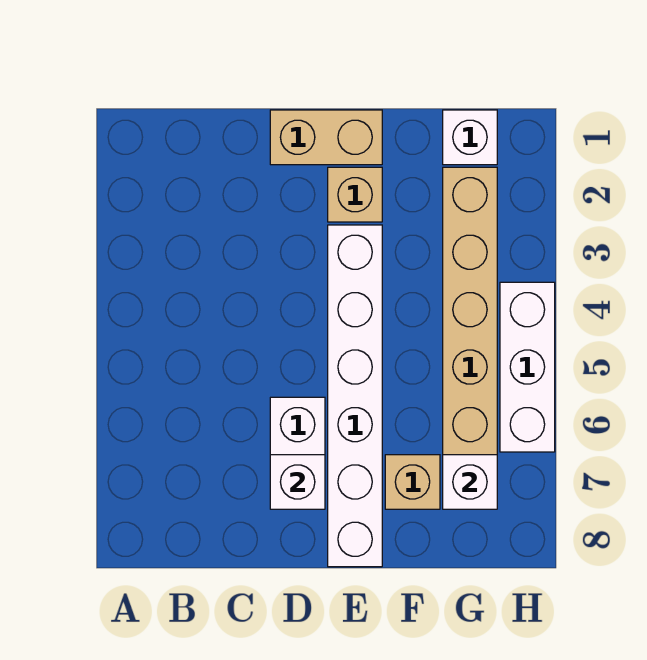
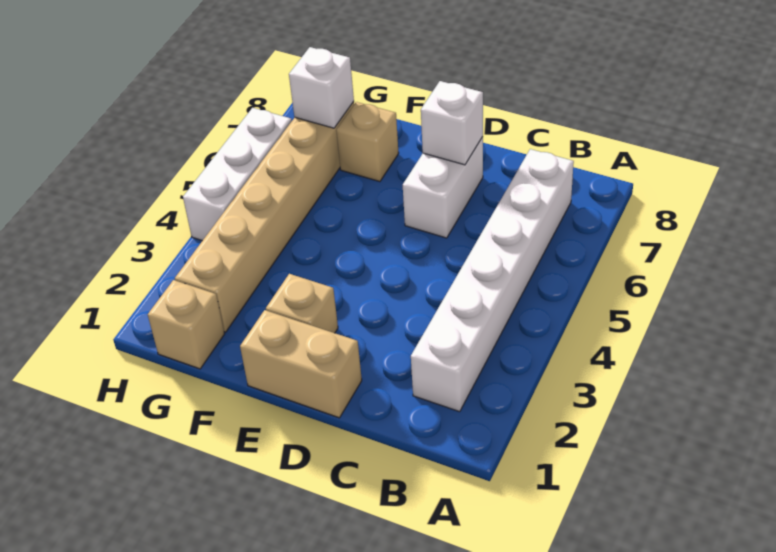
white brick E3:E8 level 1 -> white brick B2:B7 level 1
white brick G1 level 1 -> tan brick G1 level 1

